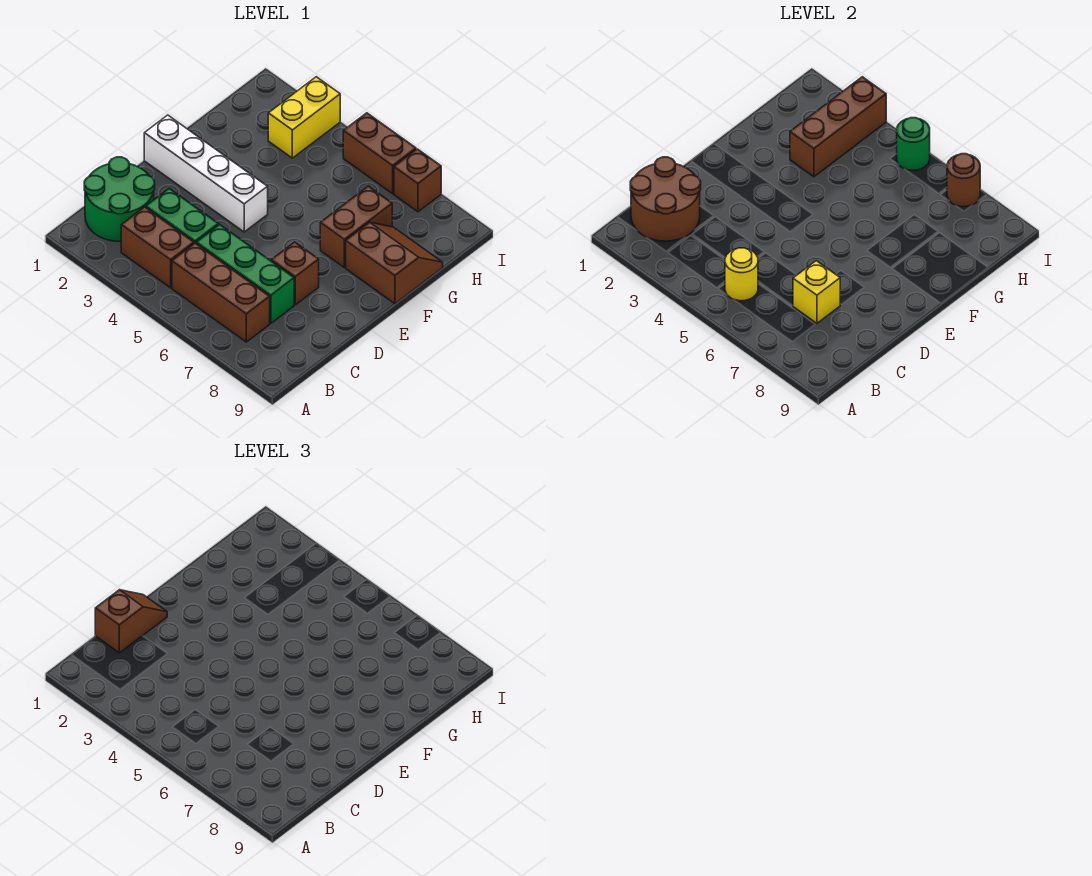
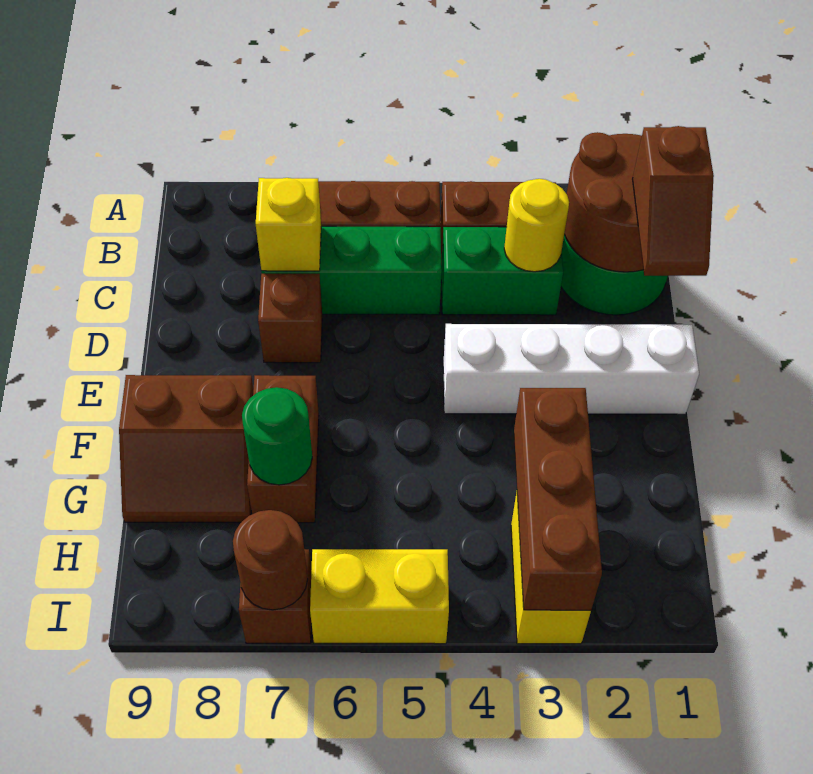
yellow round brick B5 level 2 -> yellow round brick C3 level 2
brown brick I5:I6 level 1 -> yellow brick I5:I6 level 1
green round brick I5 level 2 -> green round brick G7 level 2

